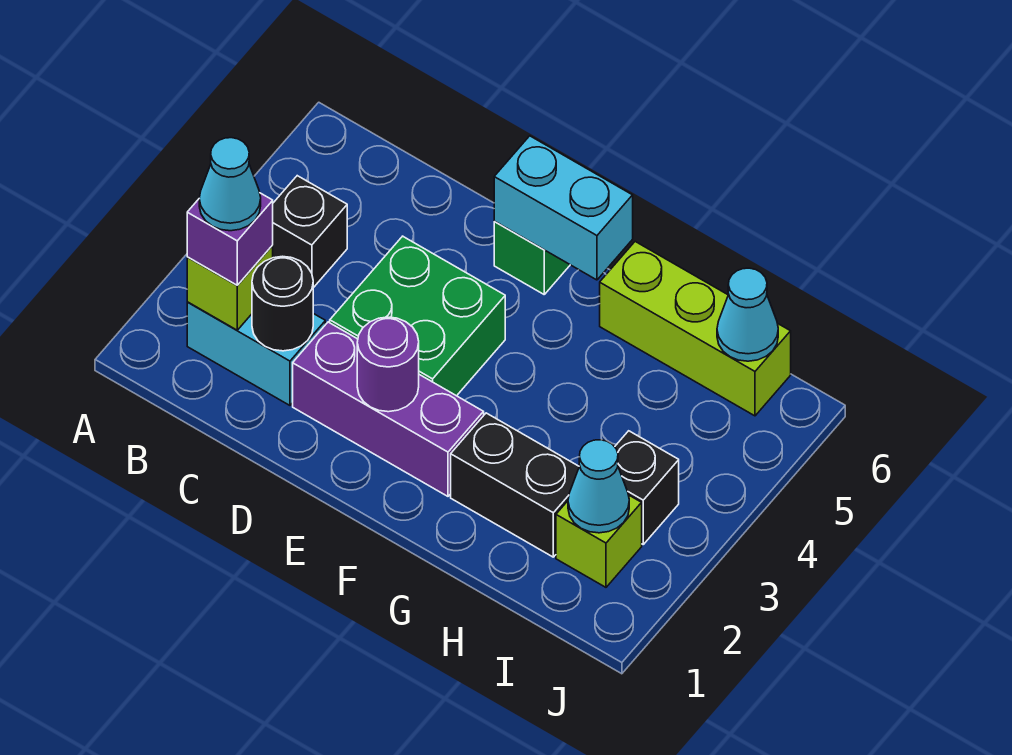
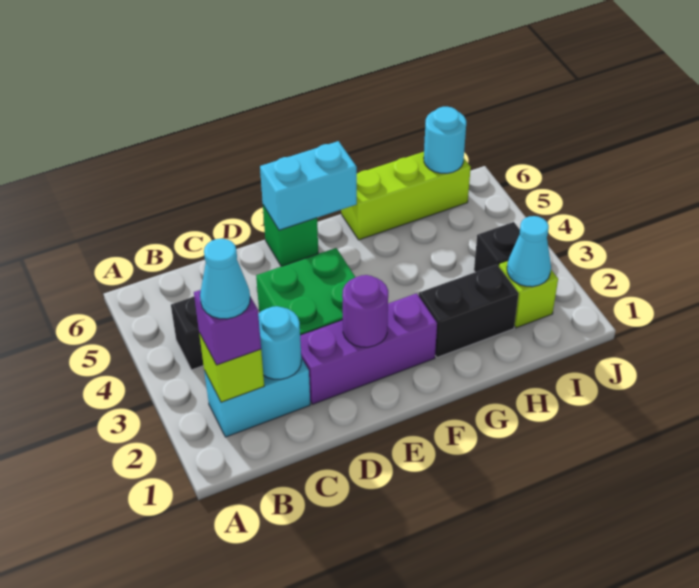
black round brick C2 level 2 -> cyan round brick C2 level 2
cyan cone I6 level 2 -> cyan round brick I6 level 2

